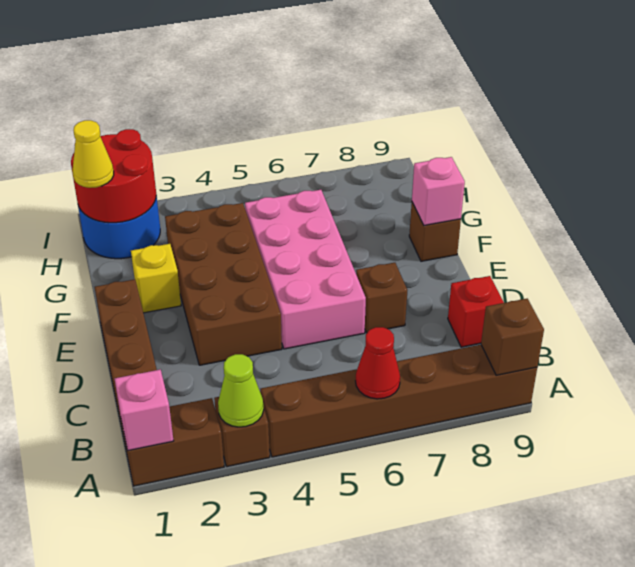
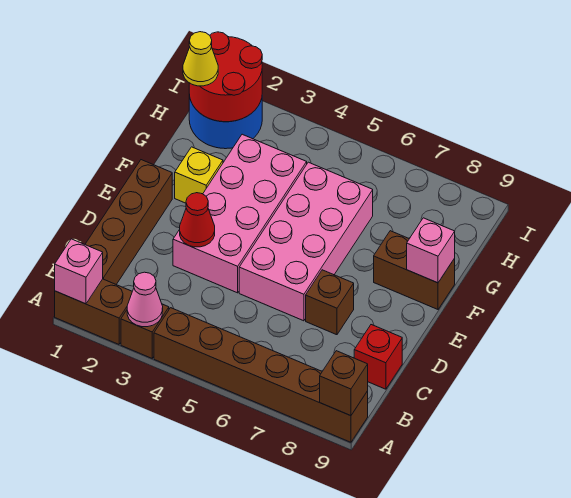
lime cone A3 level 2 -> pink cone A3 level 2
red cone A6 level 2 -> red cone D3 level 2
brown brick D3:G4 level 1 -> pink brick D3:G4 level 1
brown brick F9 level 1 -> brown brick F8:F9 level 1

